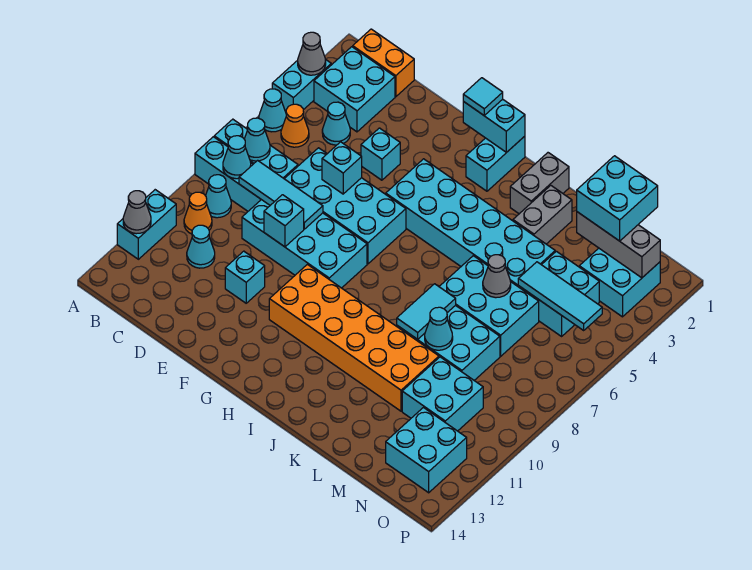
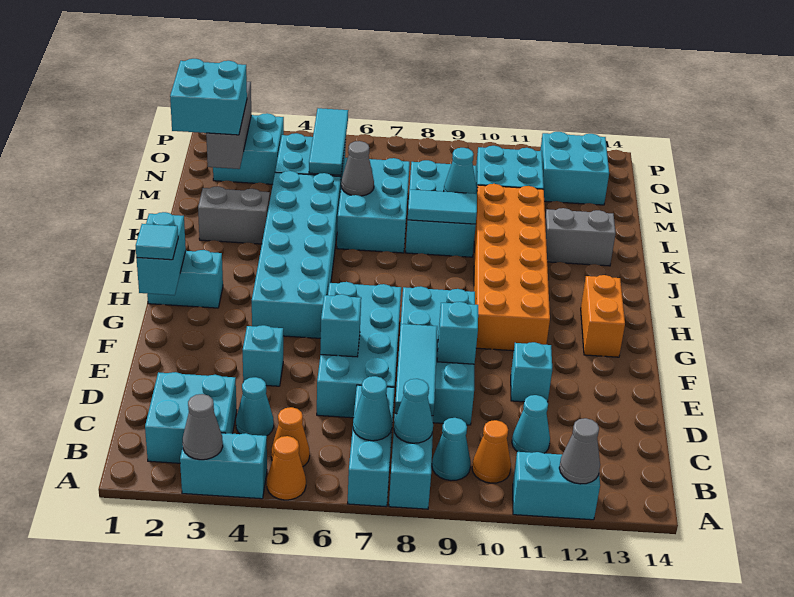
cyan cone A5 level 1 -> orange cone A5 level 1
orange brick B1:C1 level 1 -> orange brick G13:H13 level 1
grey brick J1:J2 level 1 -> grey brick K12:K13 level 1

